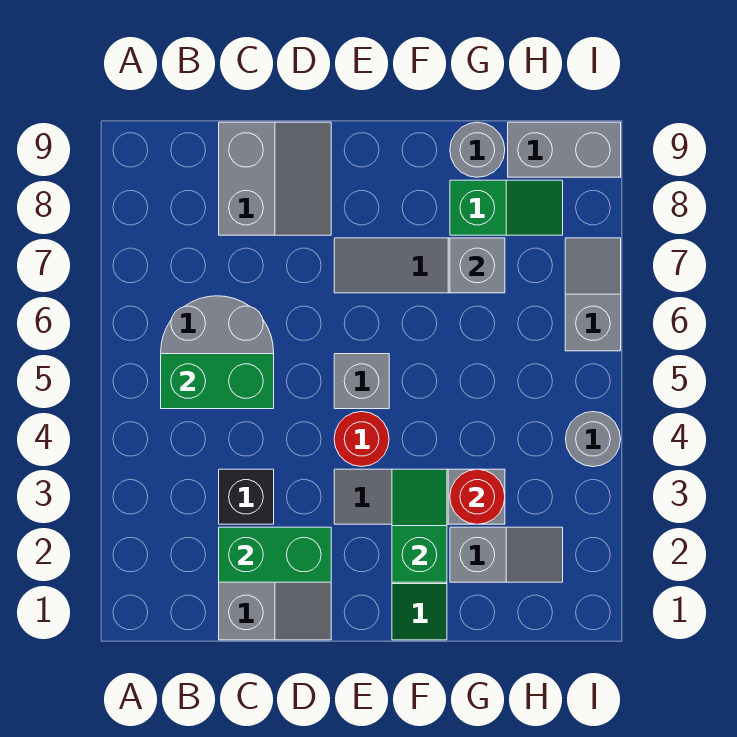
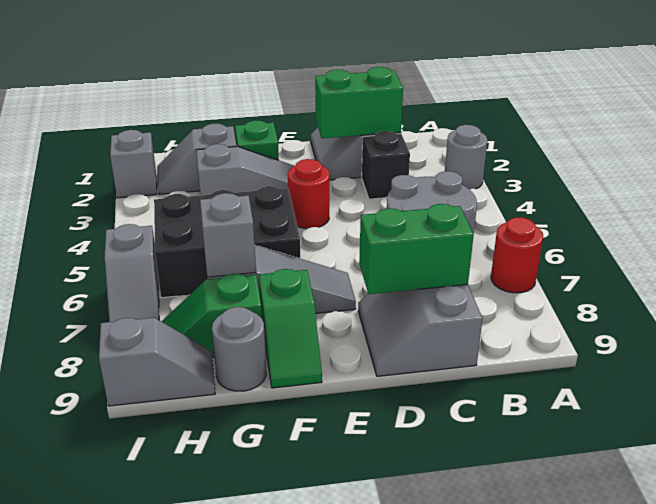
green brick B5:C5 level 2 -> green brick C8:D8 level 2
grey brick E5 level 1 -> grey brick I2 level 1
green slope F2:F3 level 2 top 2 -> green slope F8:F9 level 1 top 8
none -> black brick F5:H6 level 1
red round brick G3 level 2 -> red round brick A7 level 1
grey brick H9:I9 level 1 -> grey slope H9:I9 level 1 top I
grey round brick I4 level 1 -> grey round brick A3 level 1

